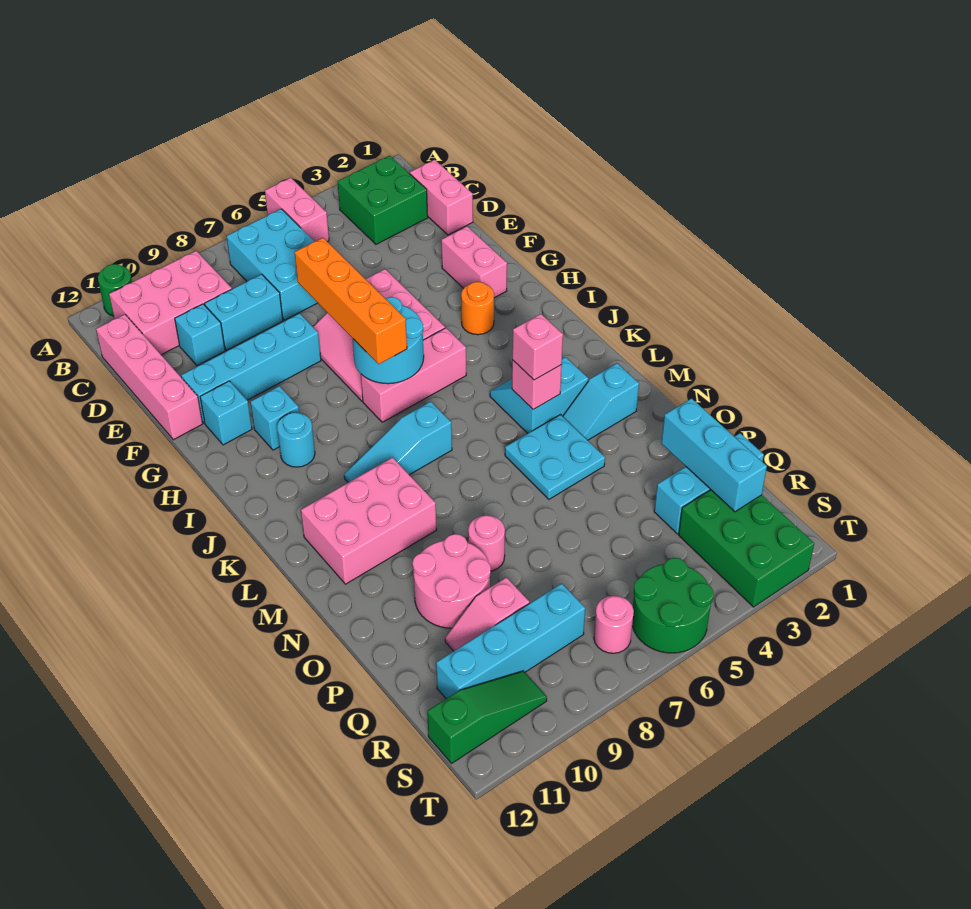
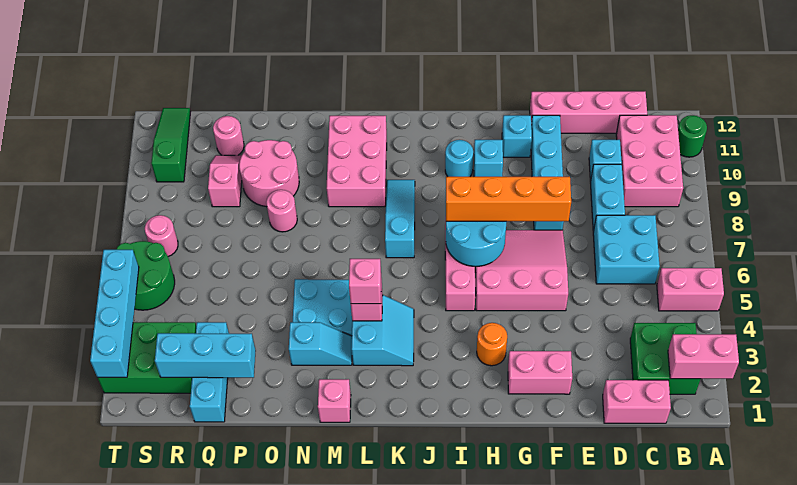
none -> pink brick A2:B2 level 2
cyan brick B6:D7 level 1 -> cyan brick C6:D7 level 1
none -> pink brick M1 level 1
cyan slope M2:M3 level 1 top 2 -> cyan slope M3:N3 level 1 top N
none -> pink round brick Q11 level 1
cyan brick R8:R11 level 1 -> cyan brick T2:T5 level 2
green slope S10:S12 level 1 top 12 -> green slope S10:S12 level 1 top 10

